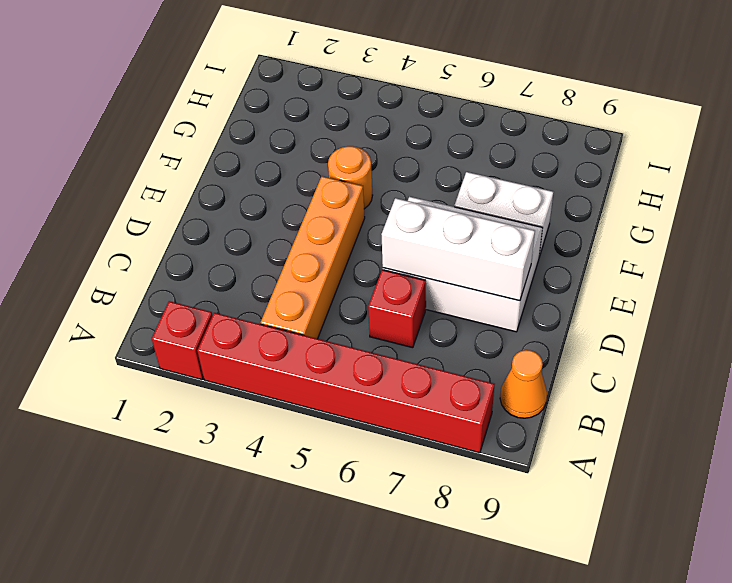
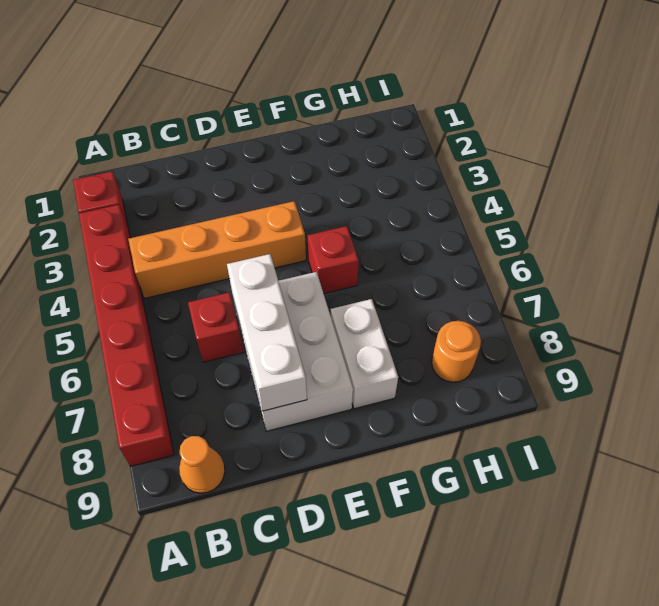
orange round brick F4 level 1 -> orange round brick H8 level 1
none -> red brick F5 level 1

